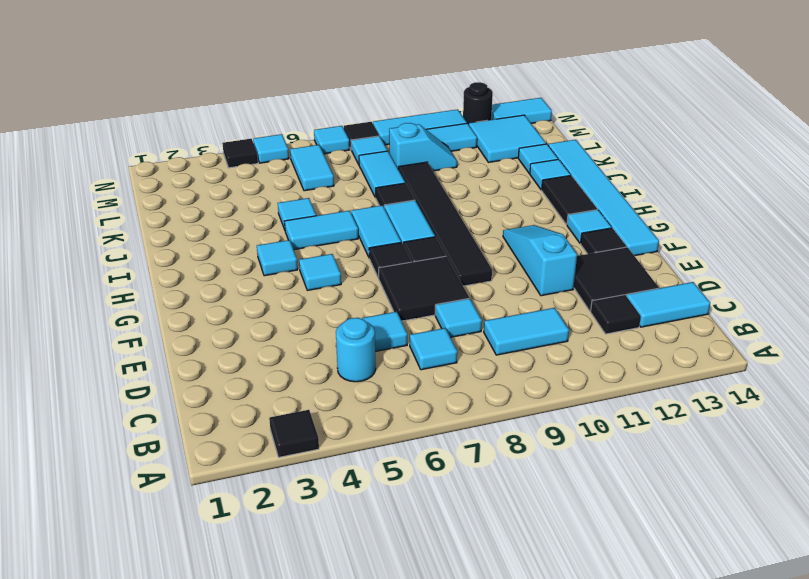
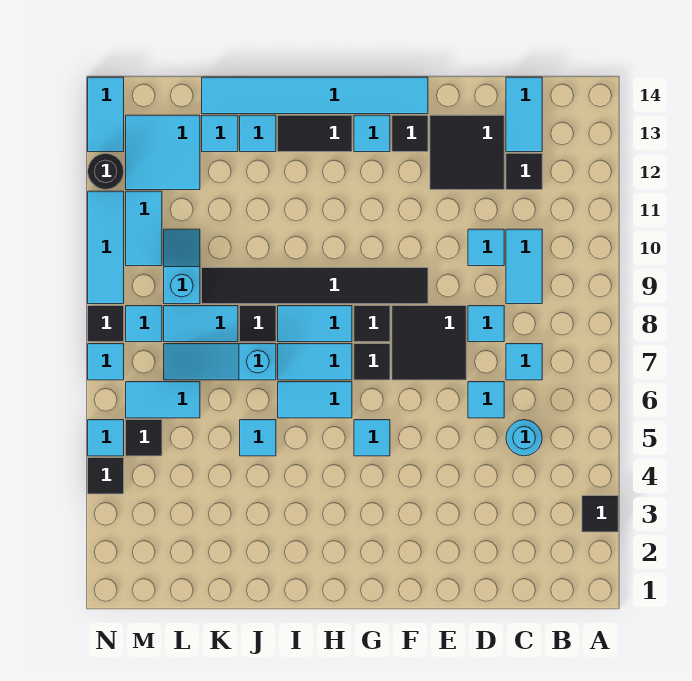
cyan slope E11:G11 level 1 top E -> cyan slope J7:L7 level 1 top J
cyan tile H4 level 1 -> cyan tile D10 level 1
cyan tile I5:I6 level 1 -> cyan tile H6:I6 level 1
none -> black tile M5 level 1

